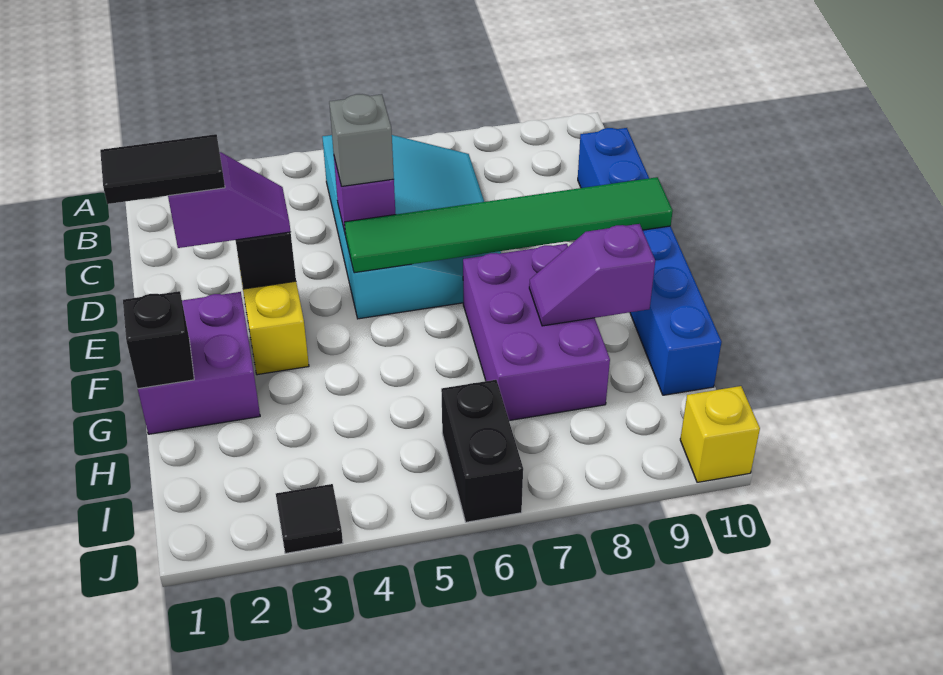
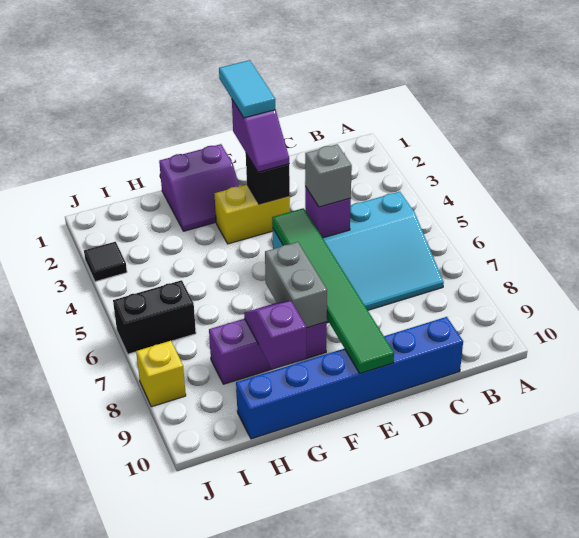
black tile E1:E2 level 4 -> cyan tile E1:E2 level 4
purple brick F1:G2 level 1 -> purple slope F1:G2 level 1 top 1
purple brick F7:H8 level 1 -> purple brick F8:H8 level 1
none -> grey brick F7:F8 level 2
black brick G1 level 2 -> none
yellow brick J10 level 1 -> yellow brick J8 level 1

